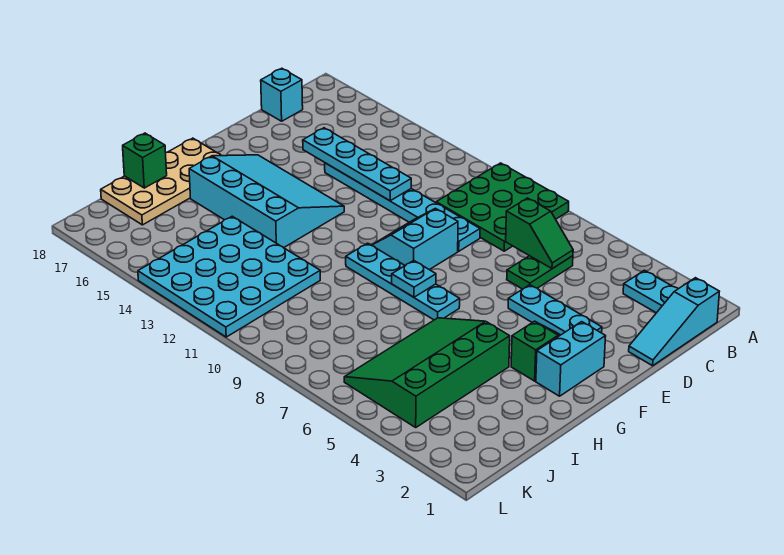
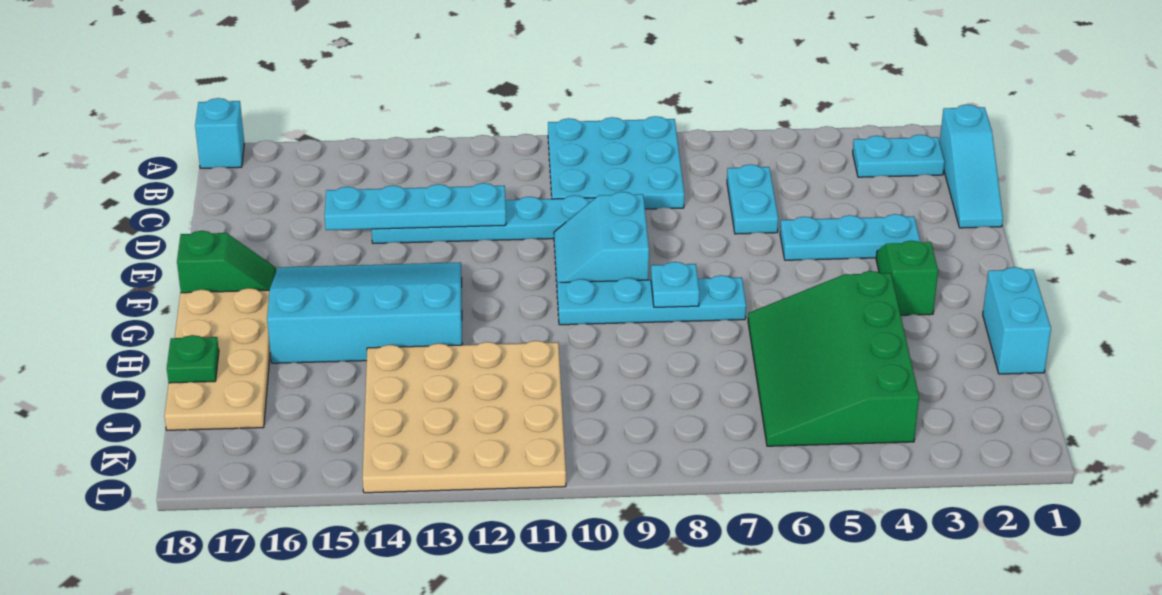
green plate A8:C10 level 1 -> cyan plate A8:C10 level 1
green plate C6:D6 level 1 -> cyan plate C6:D6 level 1
green slope C6:C7 level 2 top 7 -> green slope F17:F18 level 1 top 18
cyan brick C18 level 1 -> cyan brick A18 level 1
cyan brick F2:G2 level 1 -> cyan brick H1:I1 level 1
cyan plate I11:L14 level 1 -> tan plate I11:L14 level 1
green brick I18 level 2 -> green plate I18 level 2

